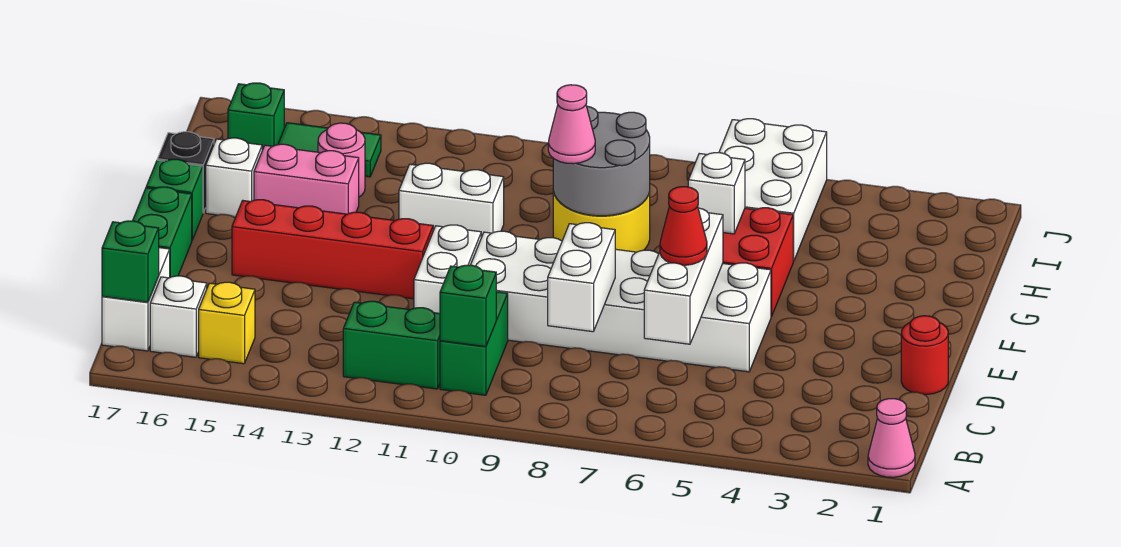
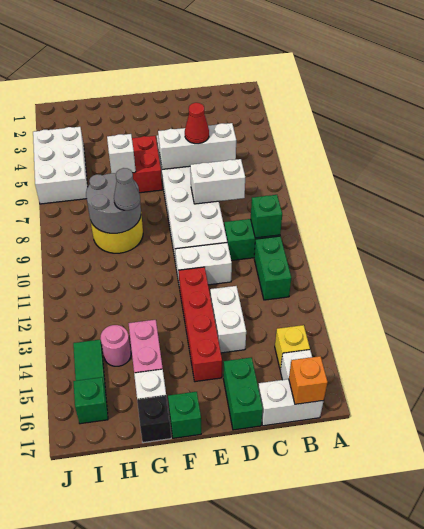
pink cone A1 level 1 -> none
green brick B17 level 2 -> orange brick B17 level 2
red round brick D1 level 1 -> none
green brick D17:E17 level 1 -> green brick D16:D17 level 1
pink cone G9 level 3 -> grey cone G9 level 3
white brick G11:G12 level 1 -> white brick D13:D14 level 1
white brick H5:J6 level 1 -> white brick I4:J6 level 1

